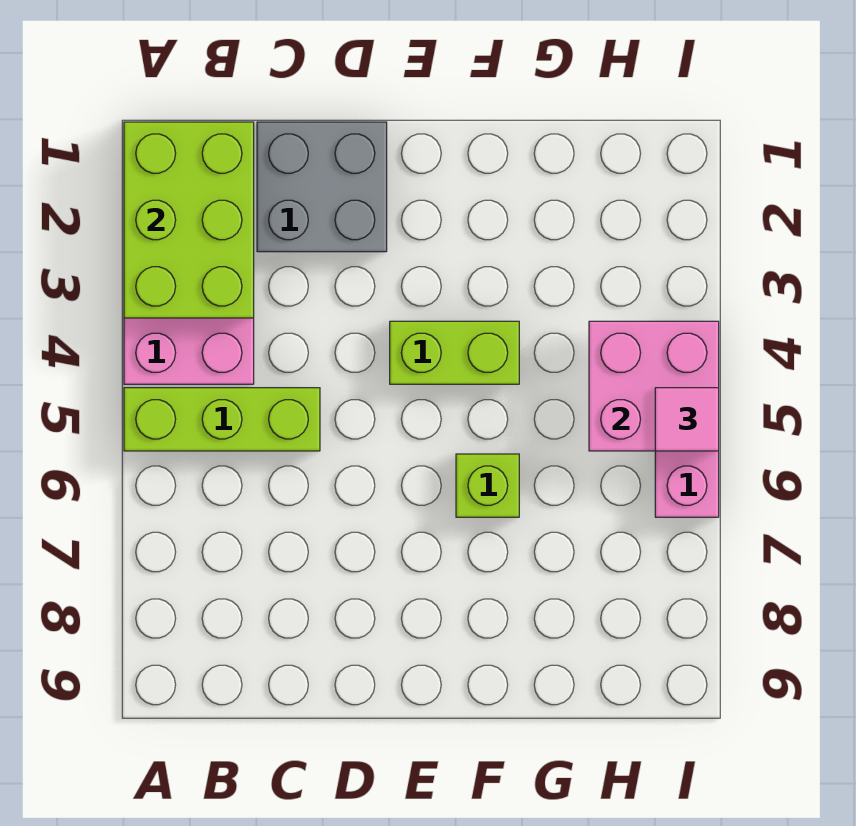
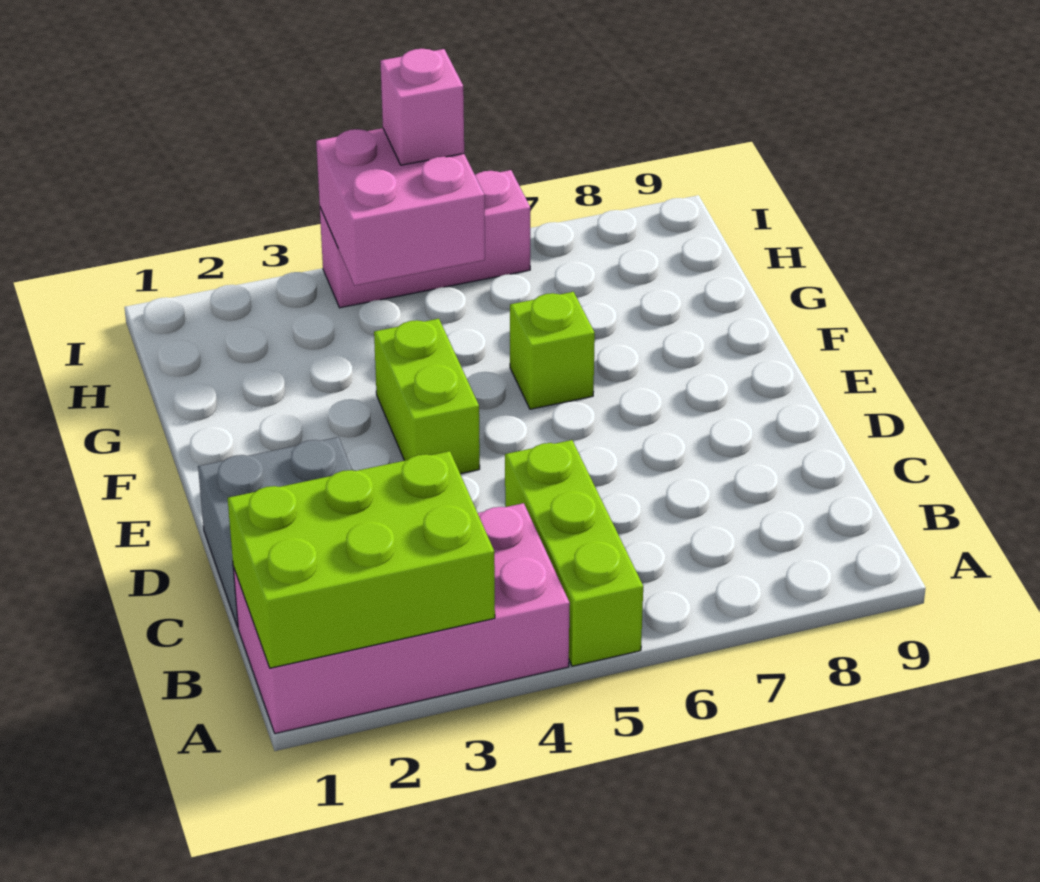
pink tile I5 level 3 -> pink brick I5 level 3

